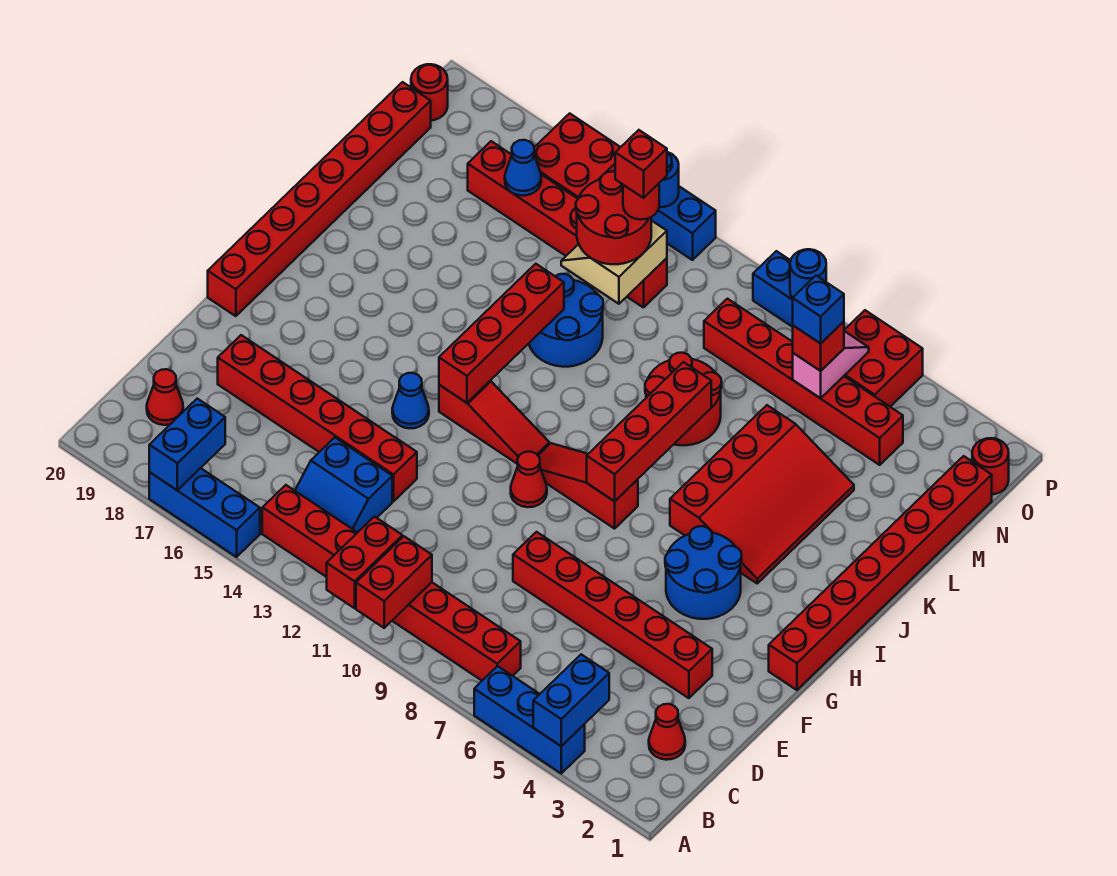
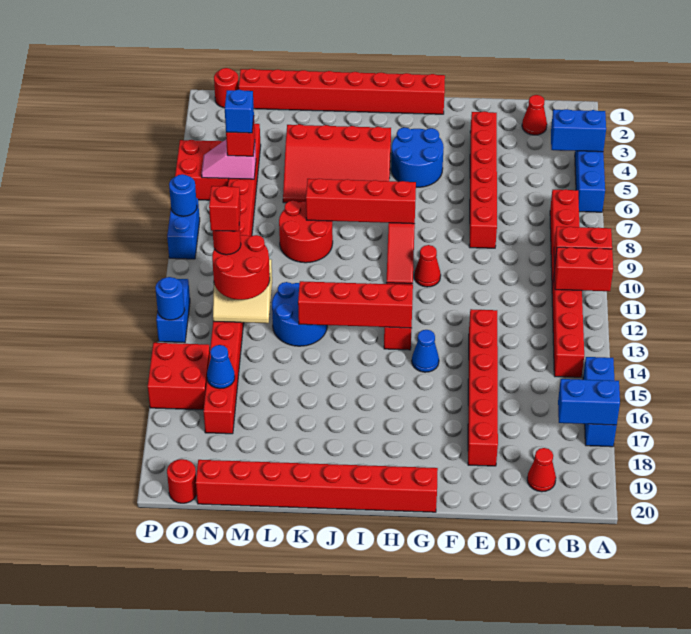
blue slope C13:D14 level 1 top D -> none
red slope I4:L6 level 1 top 6 -> red slope I4:L6 level 1 top 4

